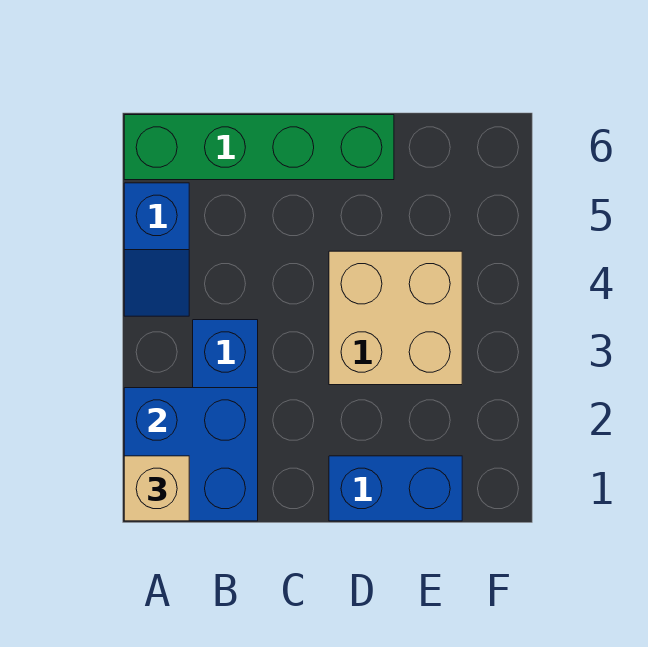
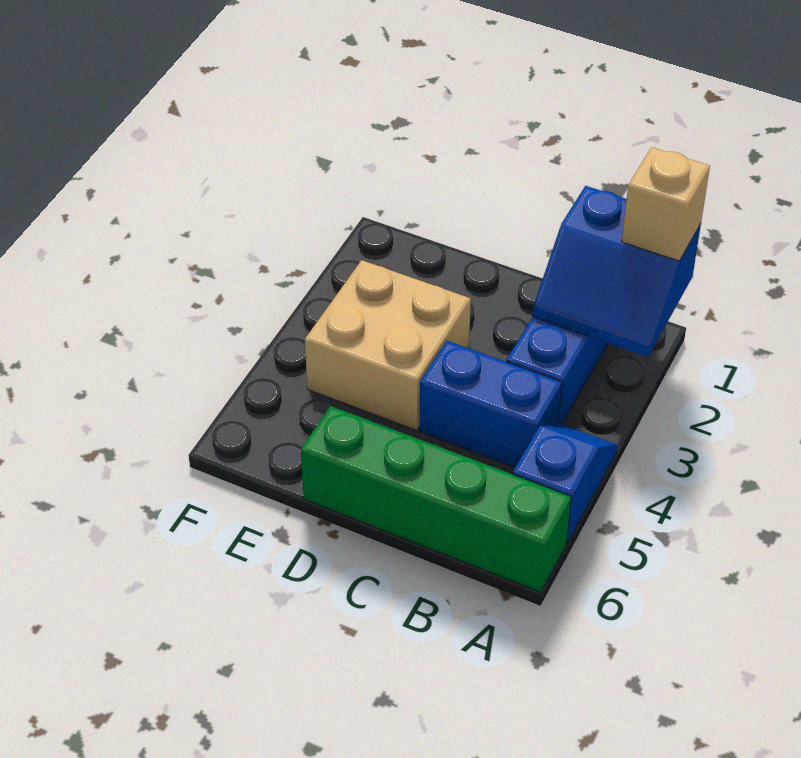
blue brick A1:B2 level 2 -> blue slope A1:B2 level 2 top 1
blue brick D1:E1 level 1 -> blue brick B4:C4 level 1

